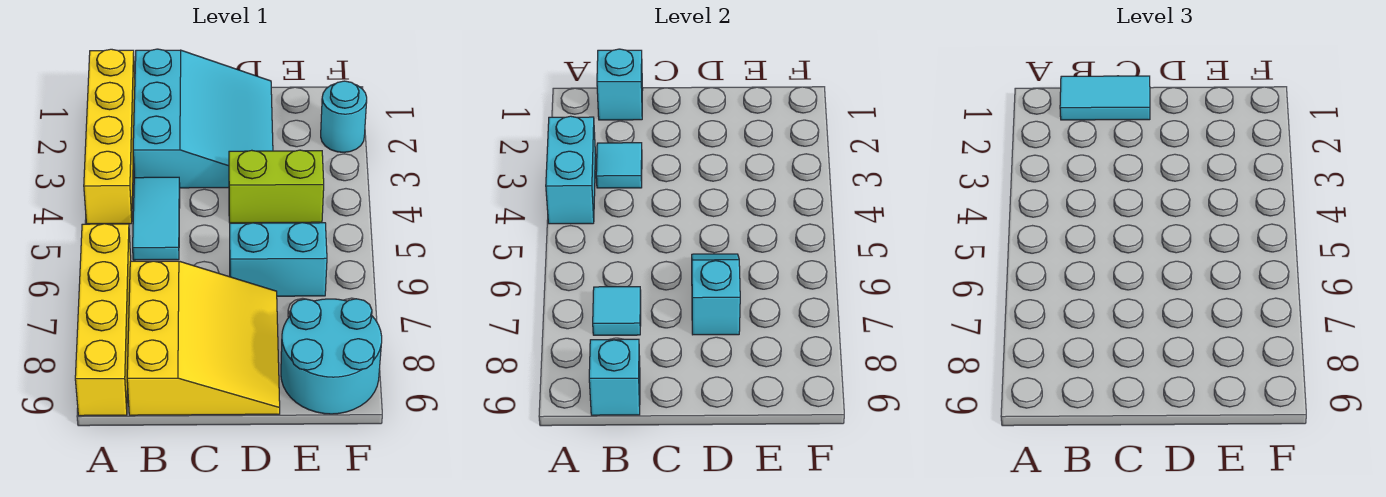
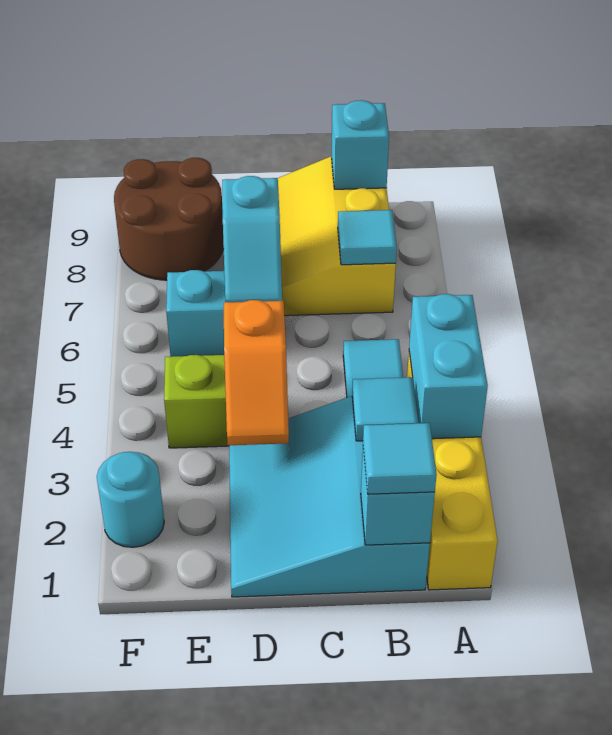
yellow brick A6:A9 level 1 -> none
cyan tile B1:C1 level 3 -> cyan tile B1 level 3
none -> orange slope D3:D4 level 2 top 4
cyan round brick E8:F9 level 1 -> brown round brick E8:F9 level 1

